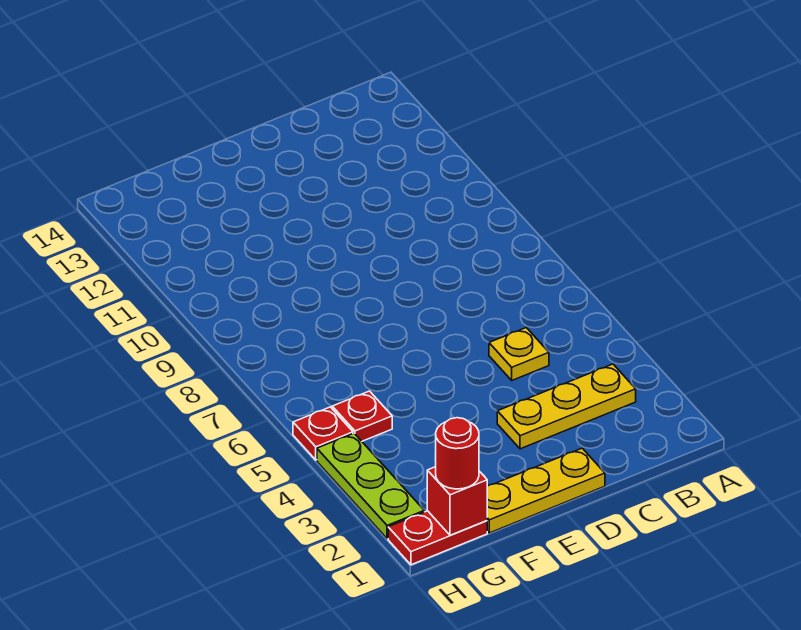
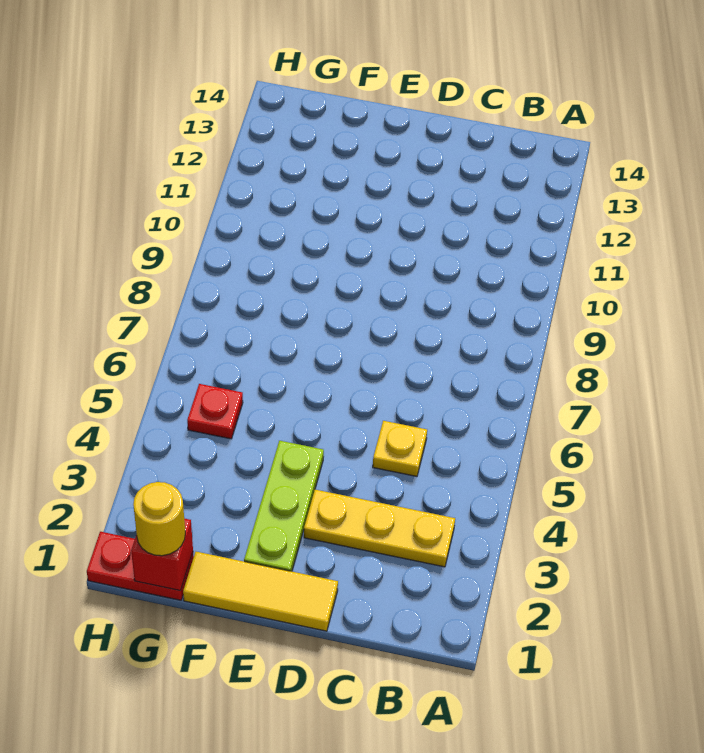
yellow plate D1:F1 level 1 -> yellow tile D1:F1 level 1
red round brick G1 level 3 -> yellow round brick G1 level 3
lime plate H2:H4 level 1 -> lime plate E2:E4 level 1
red plate H5 level 1 -> none

